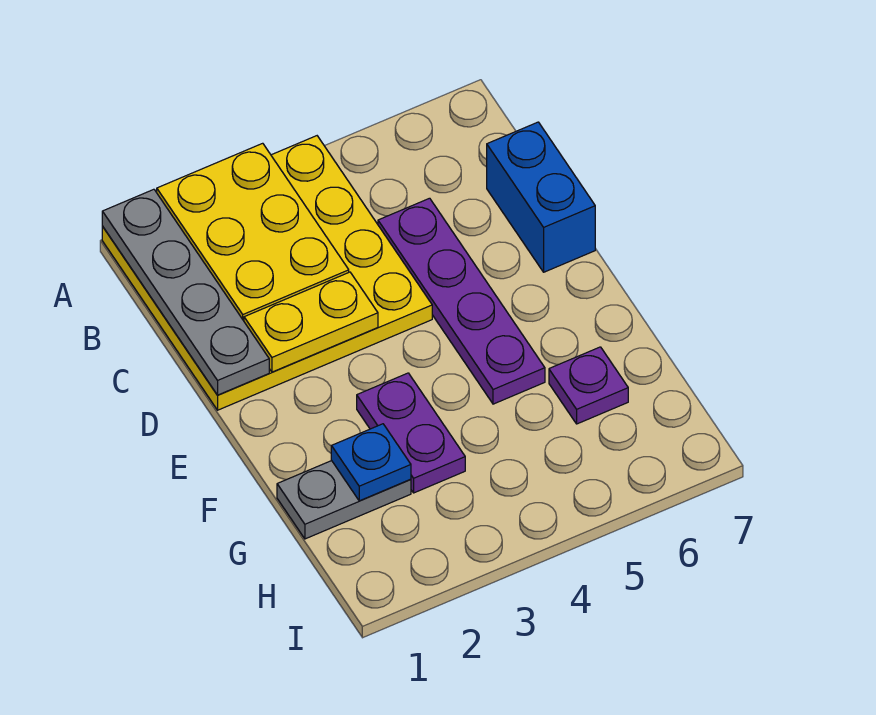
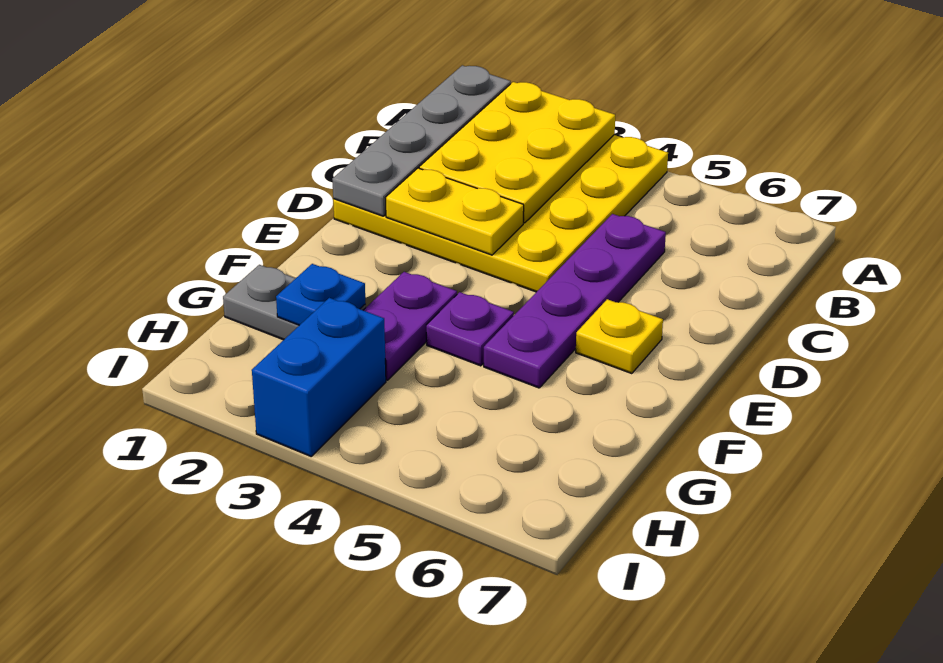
blue brick C7:D7 level 1 -> blue brick H3:I3 level 1
none -> yellow plate E6 level 1
purple plate G6 level 1 -> purple plate F4 level 1

